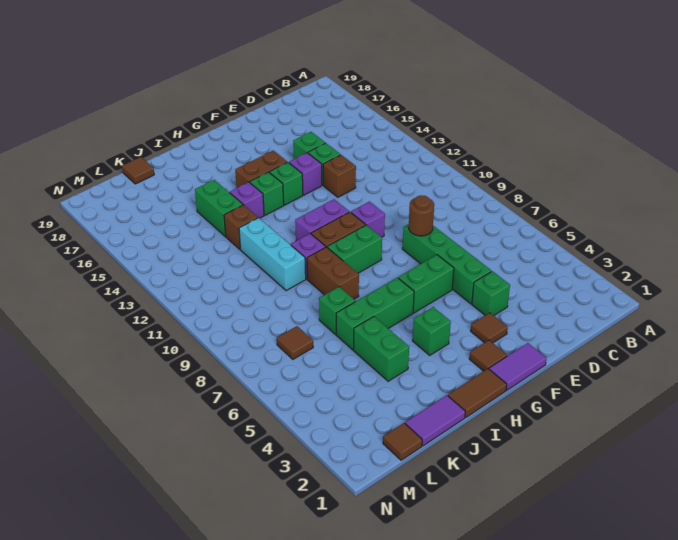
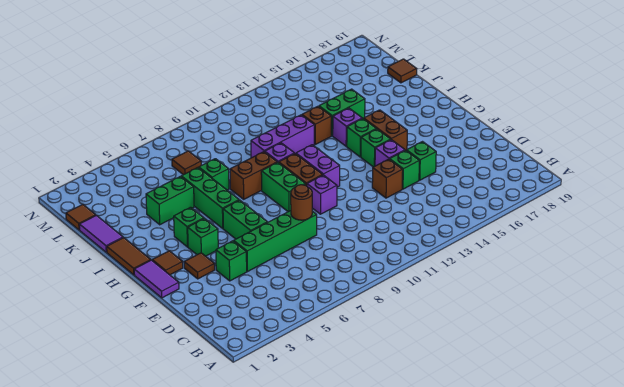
none -> green brick G4 level 1
cyan brick J10:J12 level 1 -> purple brick J10:J12 level 1

